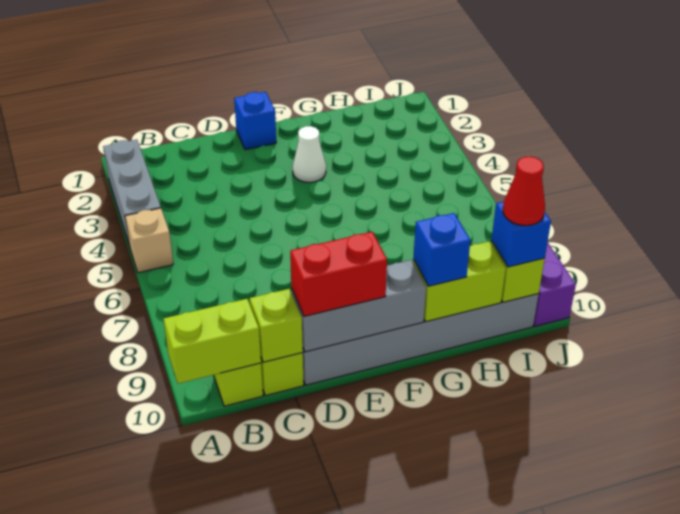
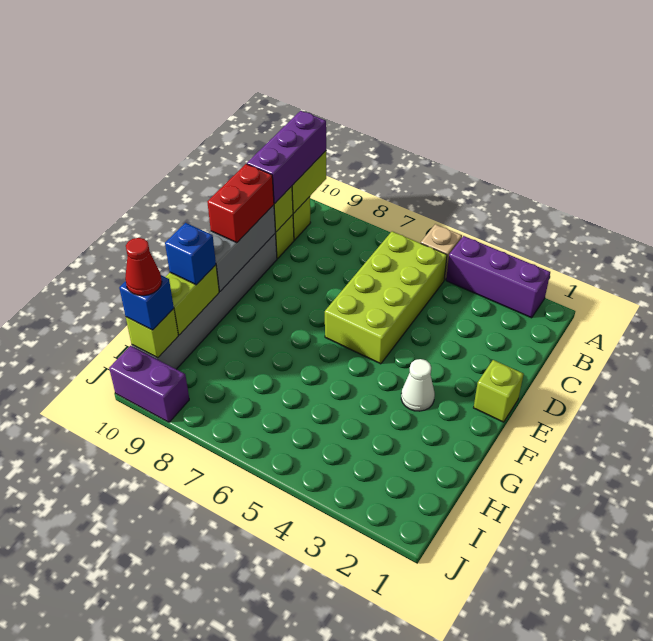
grey brick A2:A4 level 1 -> purple brick A2:A4 level 1
none -> purple brick A10:C10 level 3
none -> lime brick B5:E6 level 1
blue brick E1 level 1 -> lime brick E1 level 1

